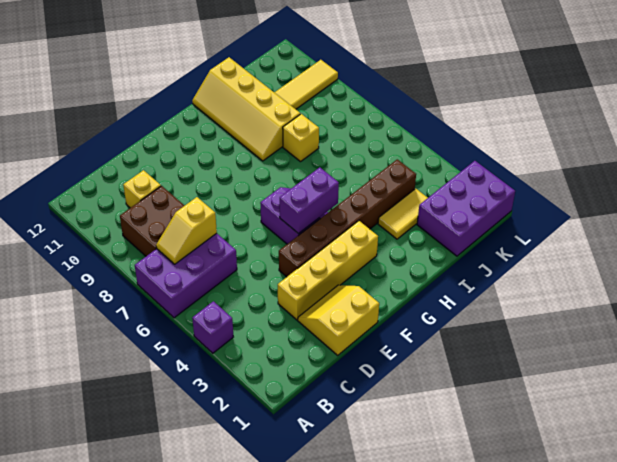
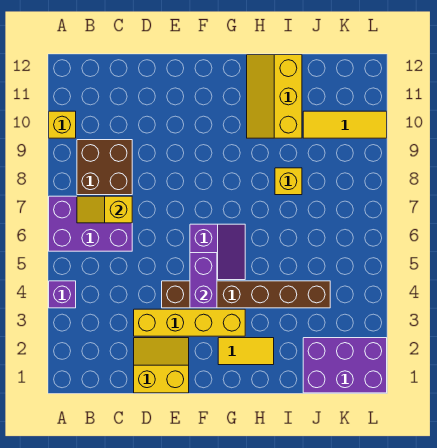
yellow brick C10 level 1 -> yellow brick A10 level 1
purple brick F5:G5 level 2 -> purple brick F4:F5 level 2
yellow slope H9:I12 level 1 top I -> yellow slope H10:I12 level 1 top I
yellow tile I3:J3 level 1 -> yellow tile G2:H2 level 1

